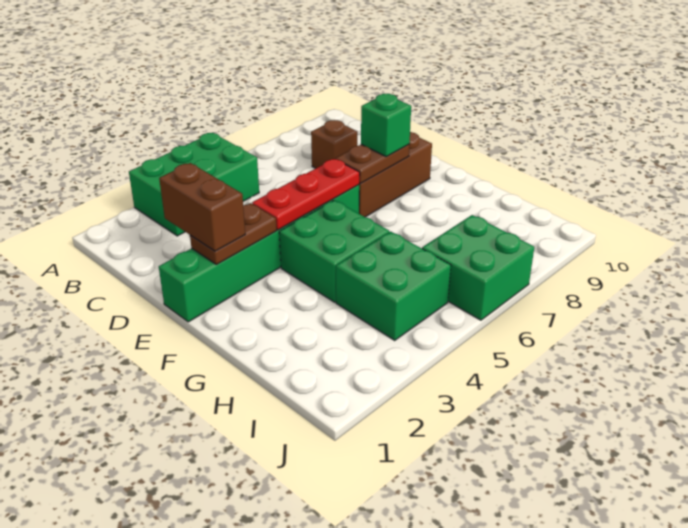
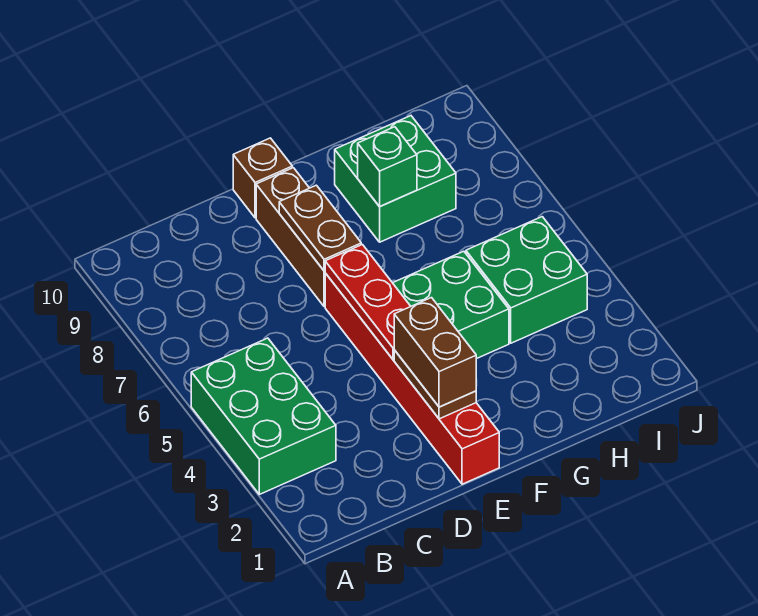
brown brick C8 level 1 -> brown brick E10 level 1
brown brick D2:E2 level 3 -> brown brick E2:E3 level 3
green brick E1:E6 level 1 -> red brick E1:E6 level 1
green brick E8 level 3 -> green brick G8 level 2
green brick I6:J7 level 1 -> green brick G8:H9 level 1

